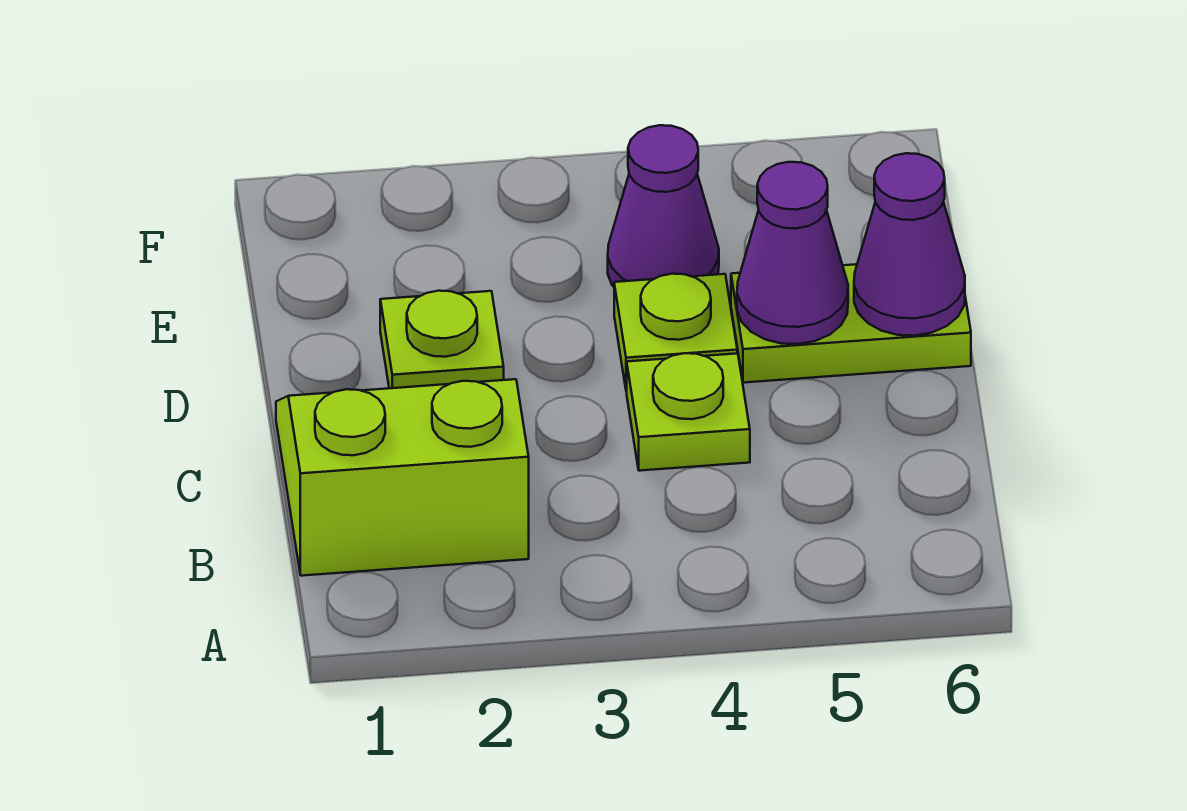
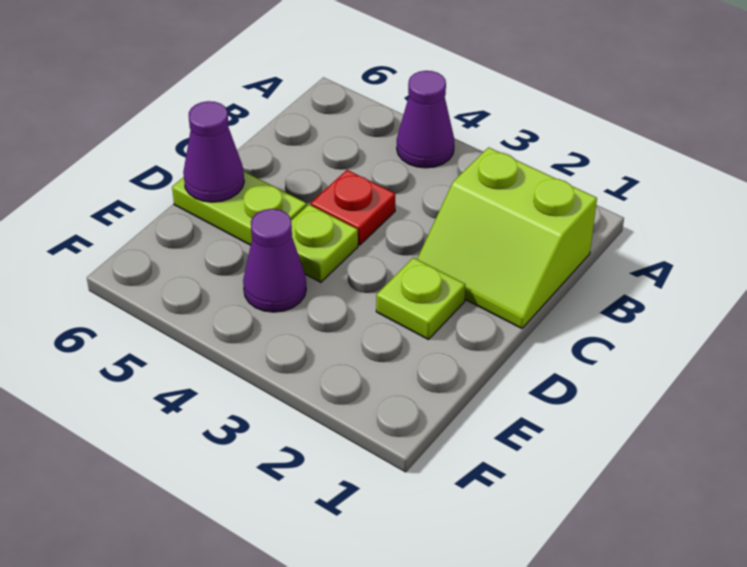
lime plate C4 level 1 -> red plate C4 level 1
purple cone D5 level 2 -> purple cone A4 level 1

